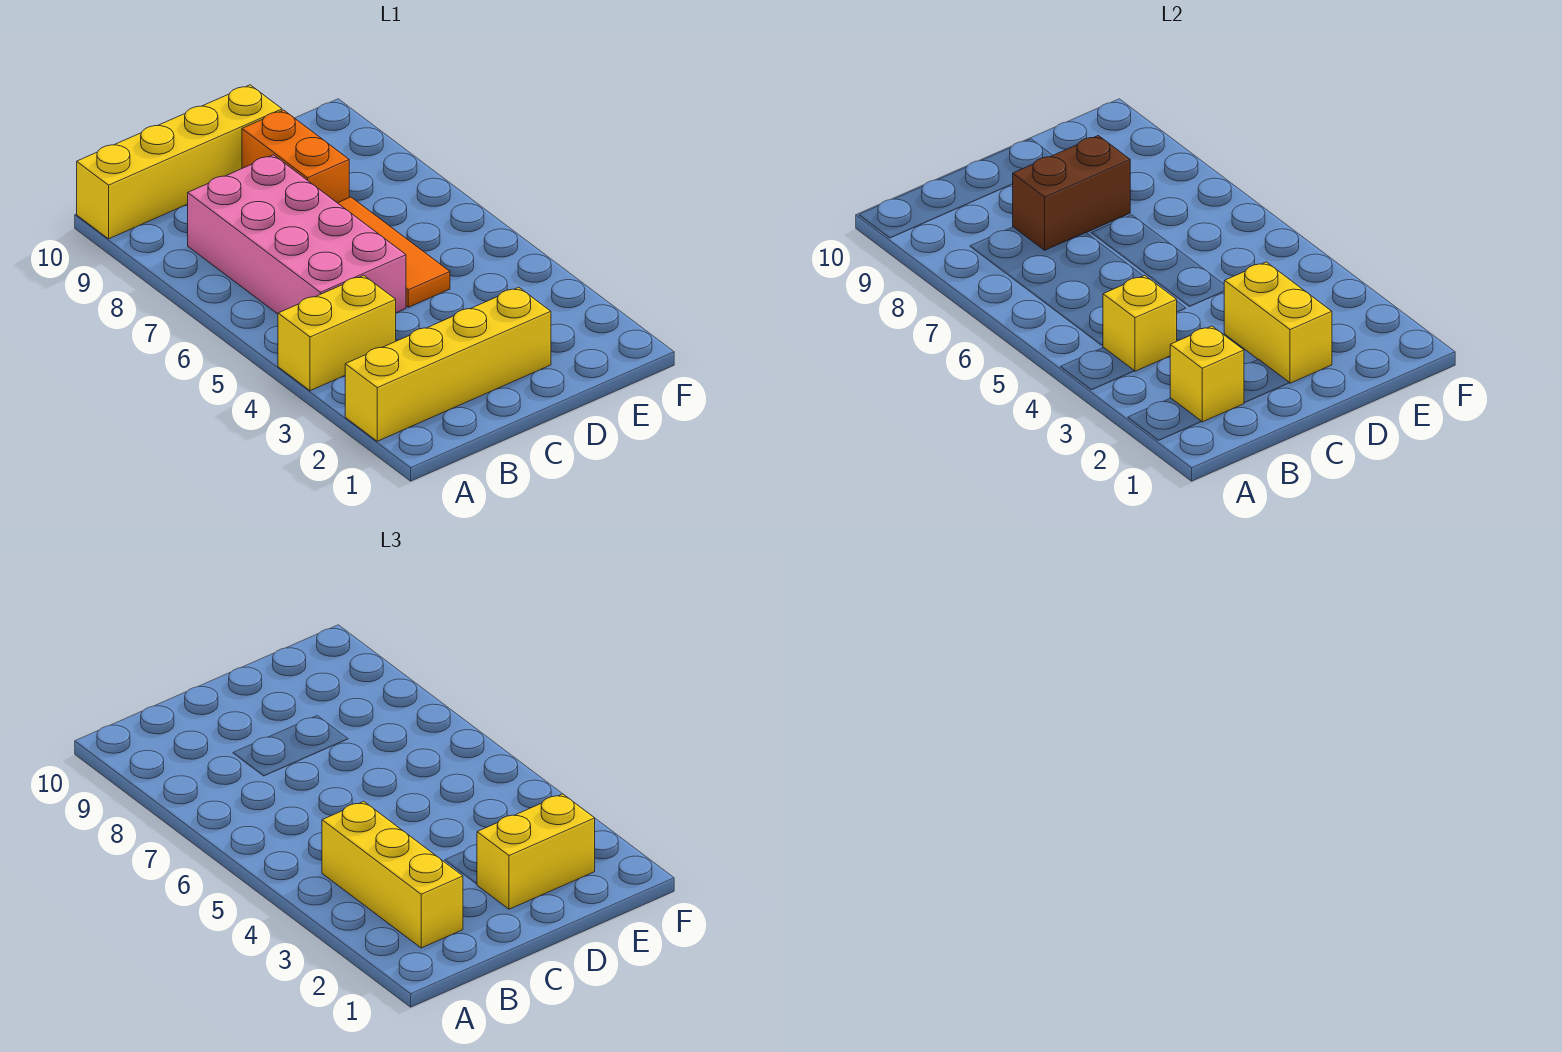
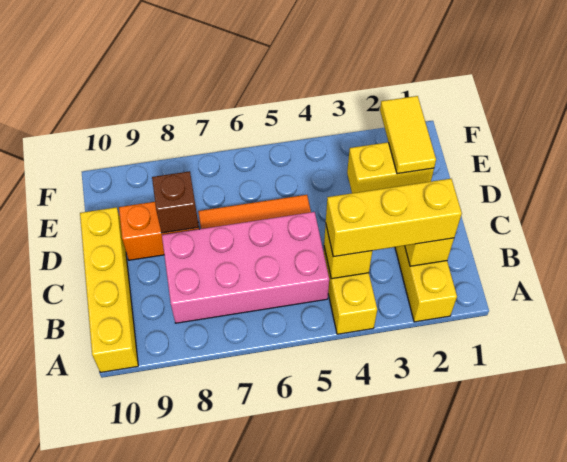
brown brick C8:D8 level 2 -> brown brick D8 level 2
yellow brick D2:E2 level 3 -> yellow tile D2:E2 level 3

